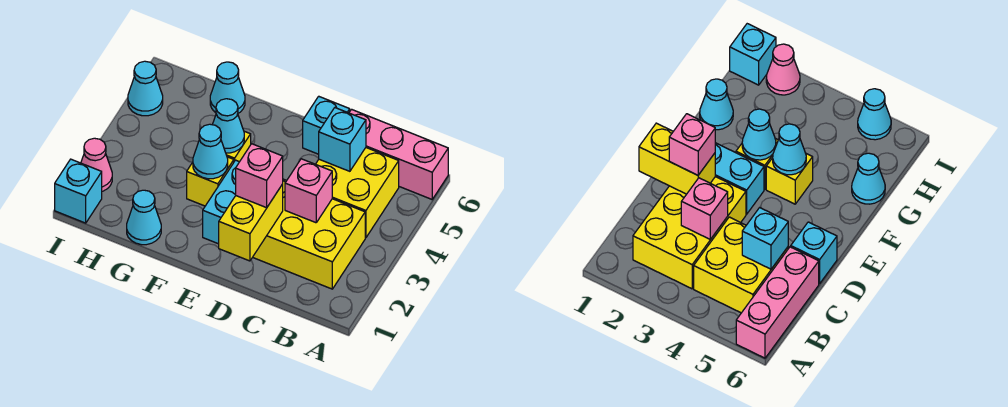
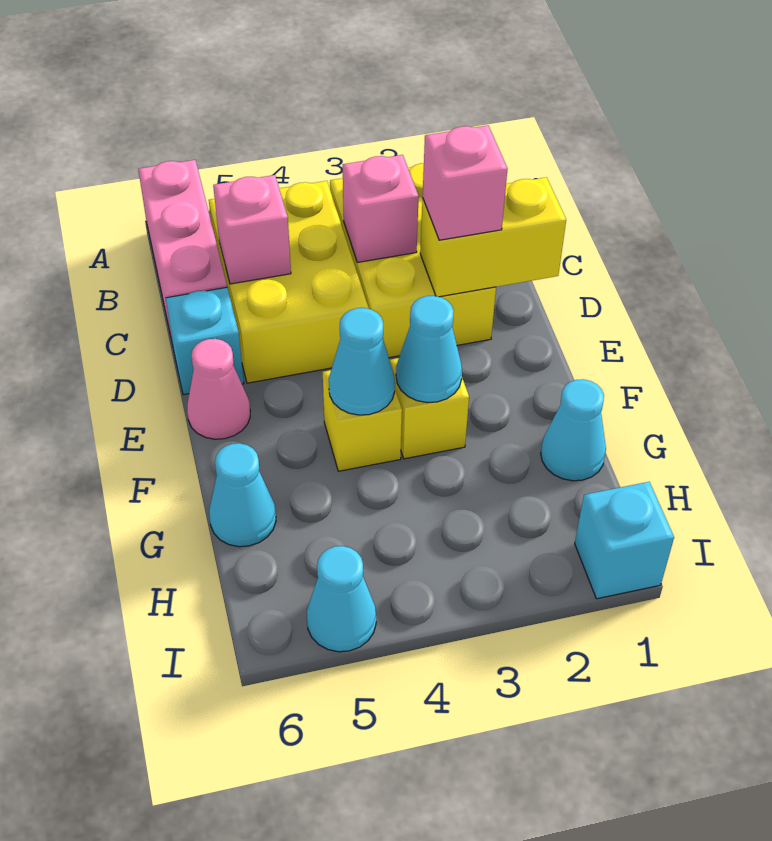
yellow brick B4:C5 level 1 -> yellow brick B4:D5 level 1
cyan brick C5 level 2 -> pink brick C5 level 2
cyan brick E2:E3 level 1 -> none
pink cone I2 level 1 -> pink cone E6 level 1

